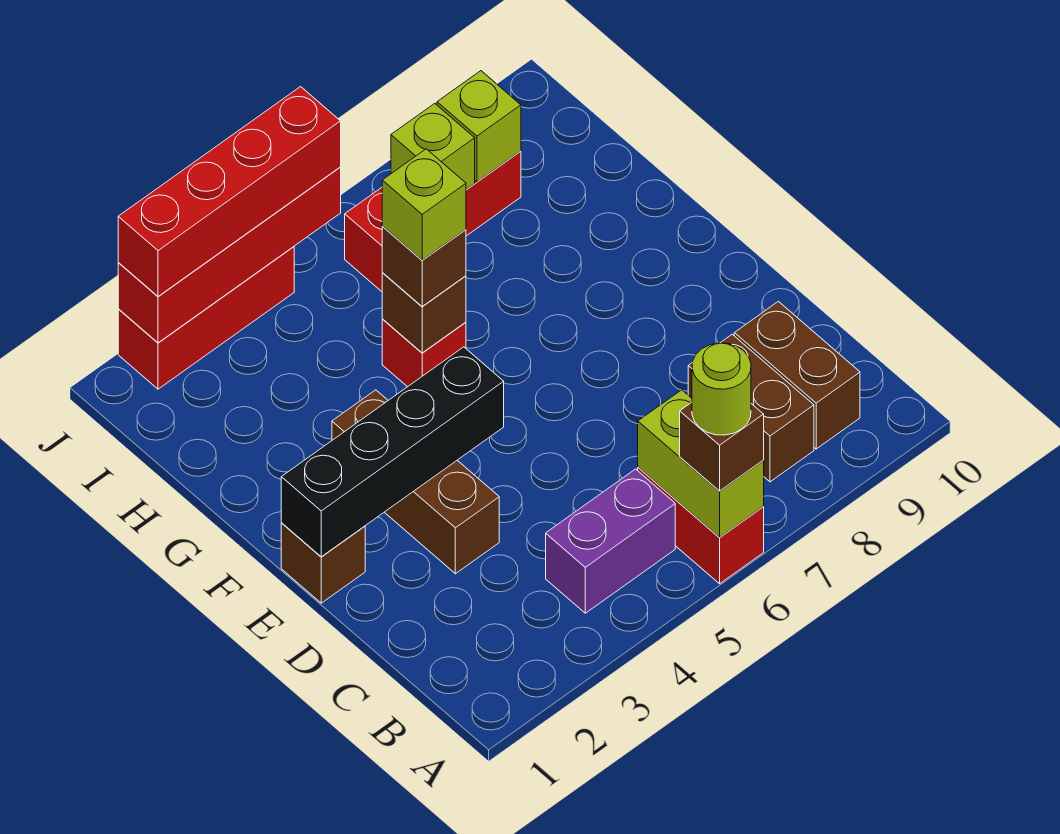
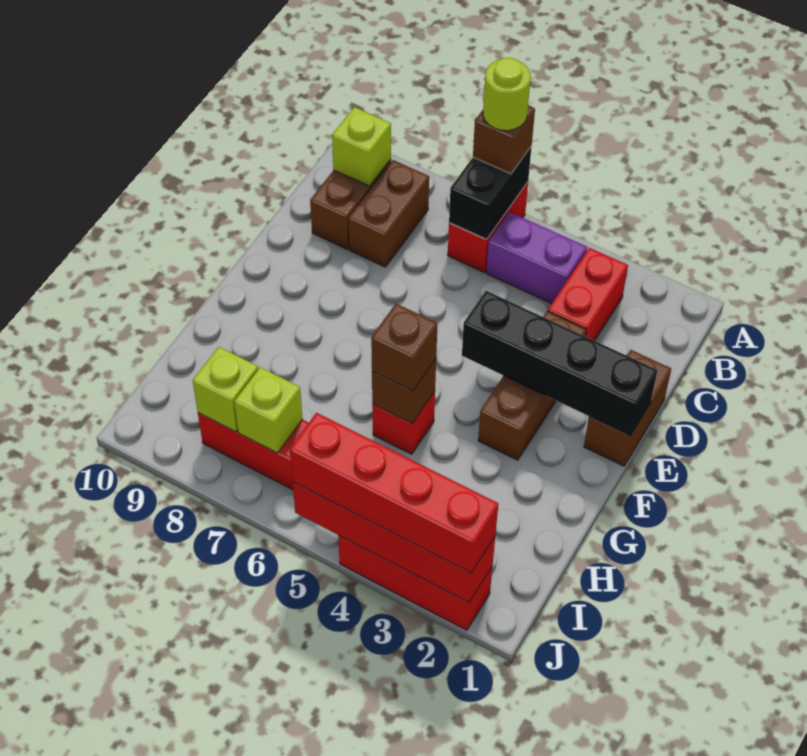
lime brick A6:B6 level 2 -> black brick A6:B6 level 2
none -> red brick B3:C3 level 1
brown brick E1 level 1 -> brown brick D1:E1 level 1
lime brick G5 level 4 -> lime brick B9 level 2

